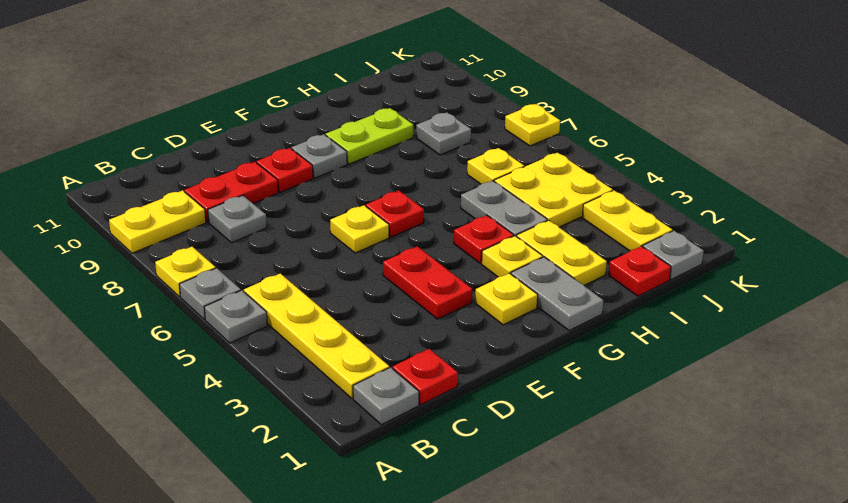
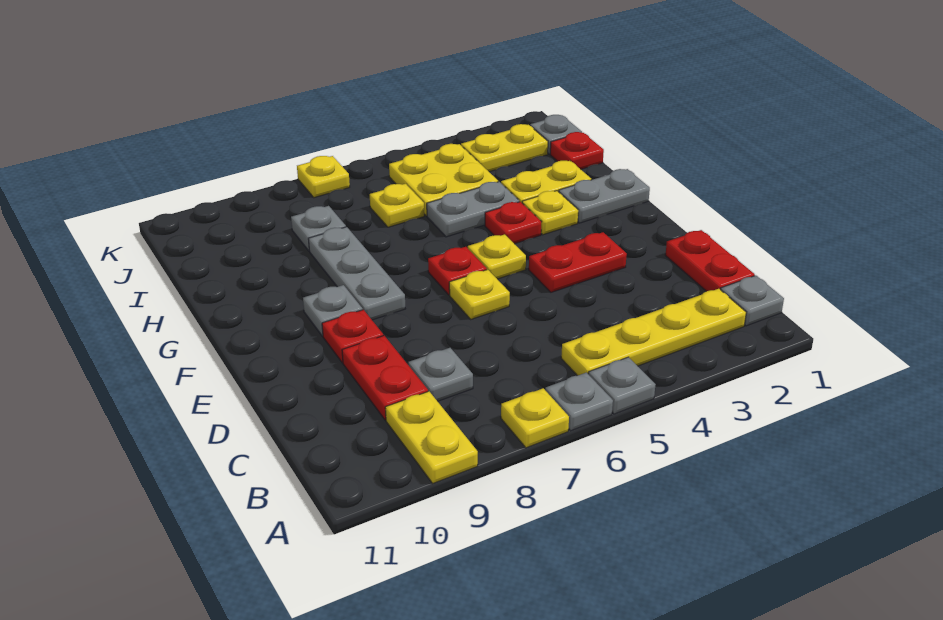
red plate C1 level 1 -> red plate C1:D1 level 1
yellow plate F2 level 1 -> yellow plate F5 level 1
none -> grey plate F8:H8 level 1
lime plate G9:H9 level 1 -> none

